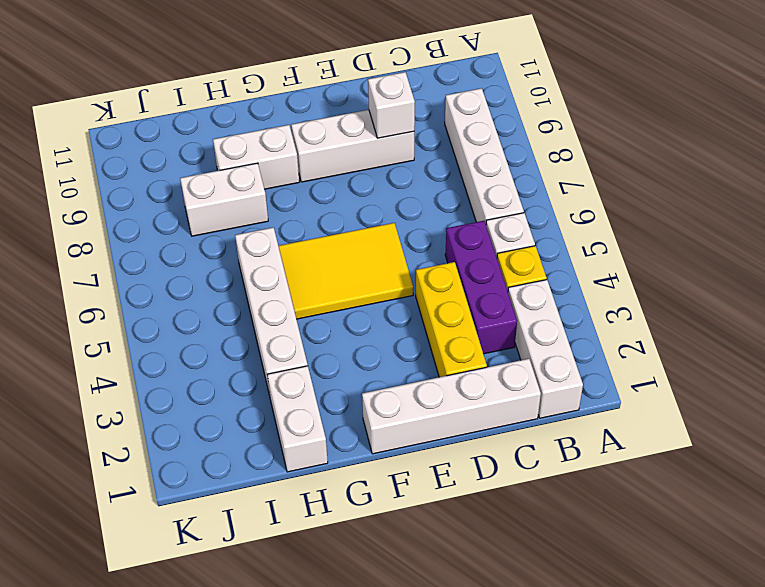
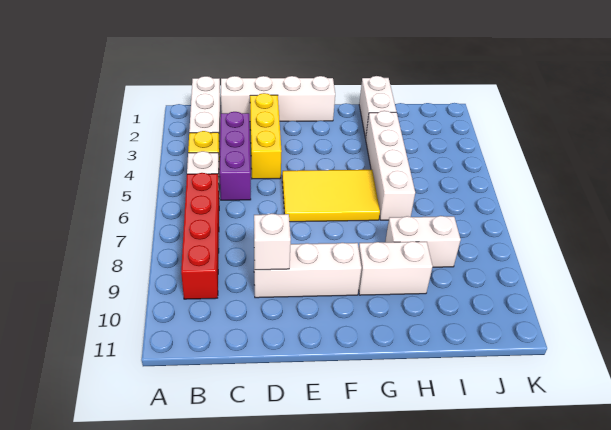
white brick B6:B9 level 1 -> red brick B6:B9 level 1

